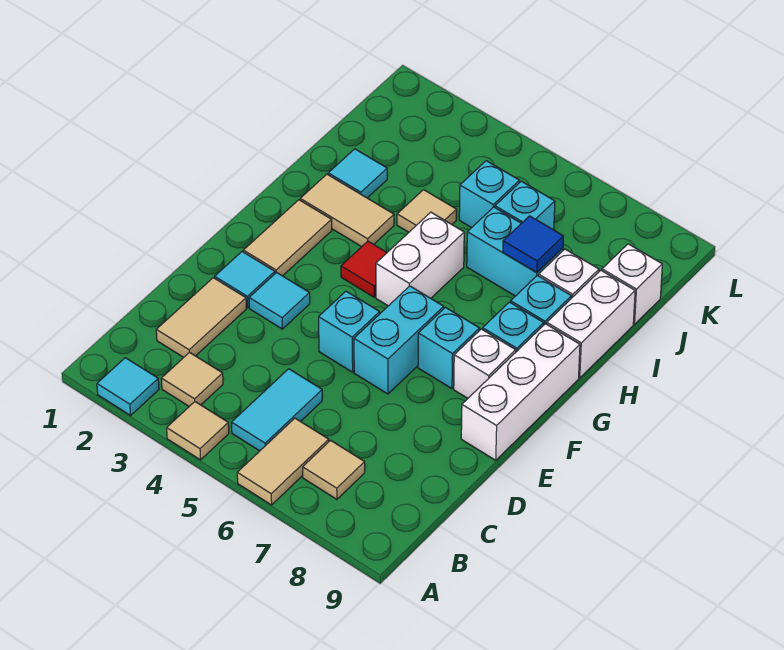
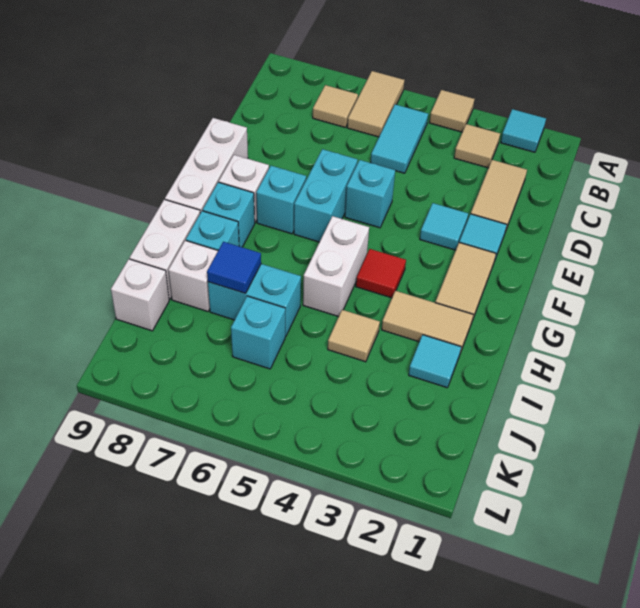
cyan brick J5 level 1 -> none

